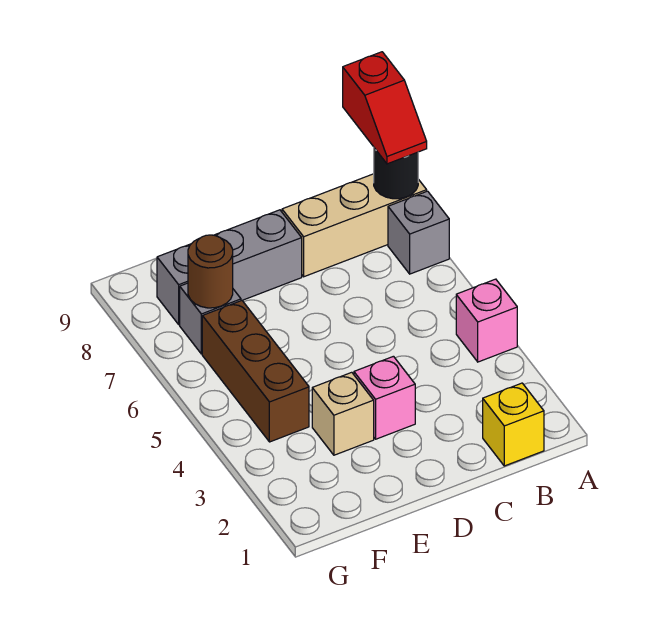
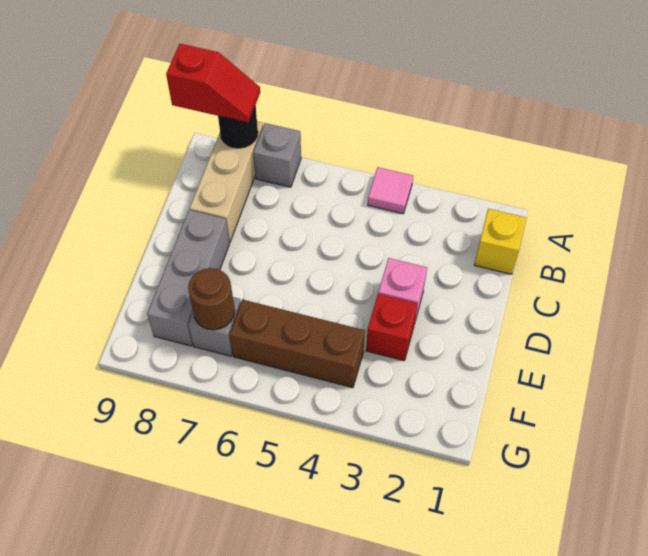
pink brick A4 level 1 -> pink tile A4 level 1
tan brick E3 level 1 -> red brick E3 level 1

